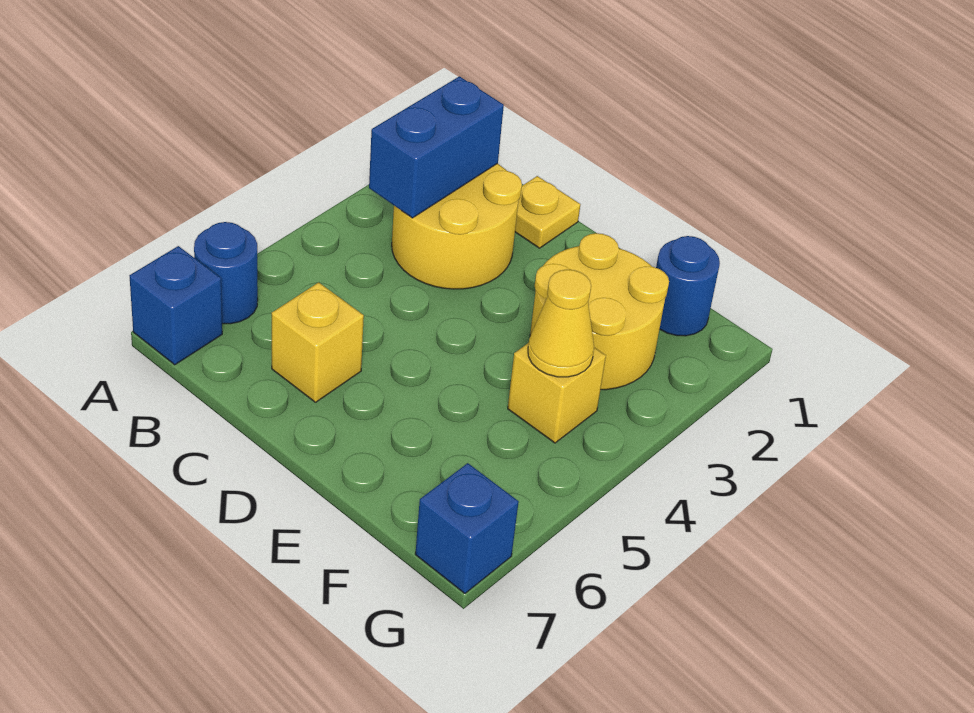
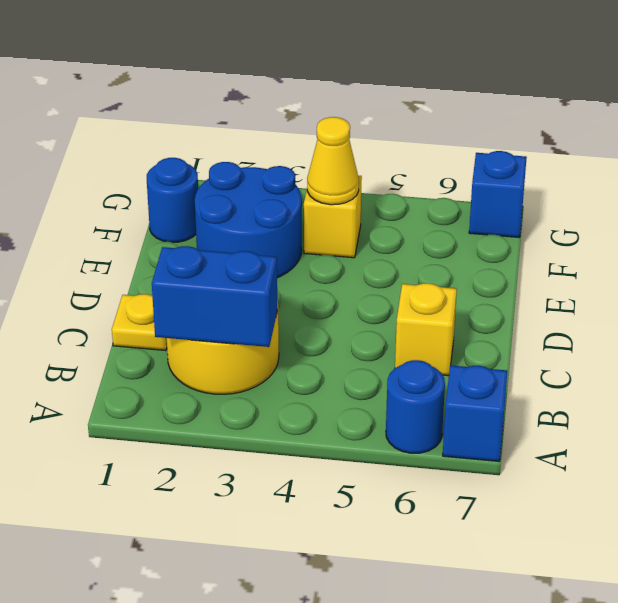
yellow round brick E2:F3 level 1 -> blue round brick E2:F3 level 1

